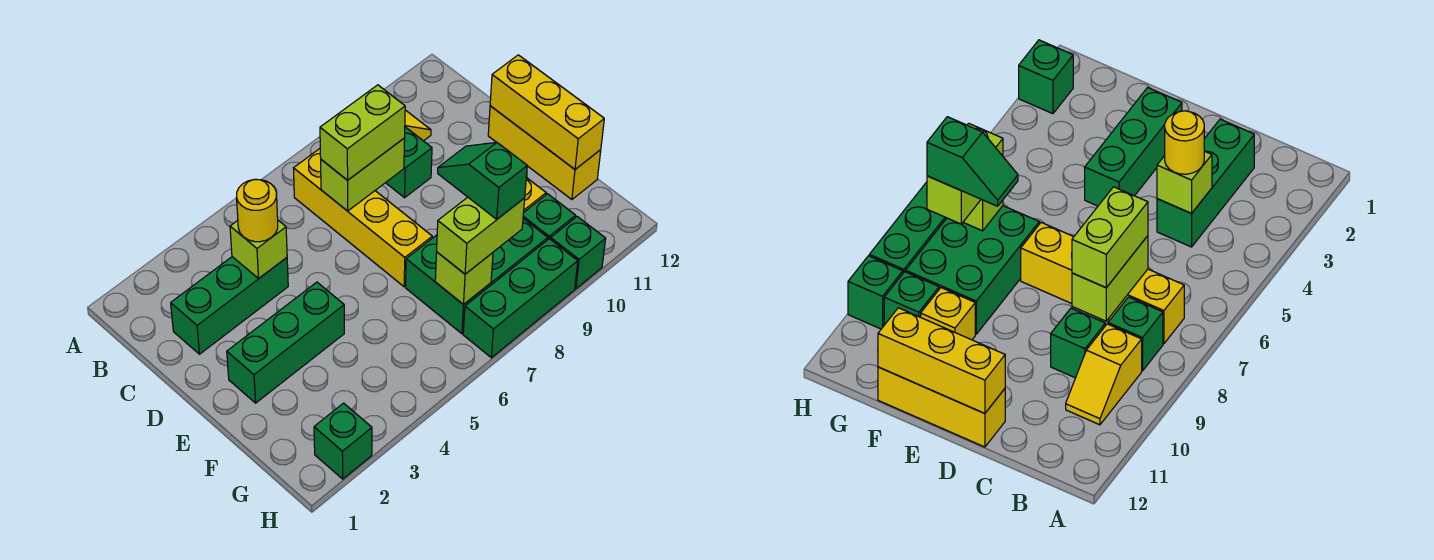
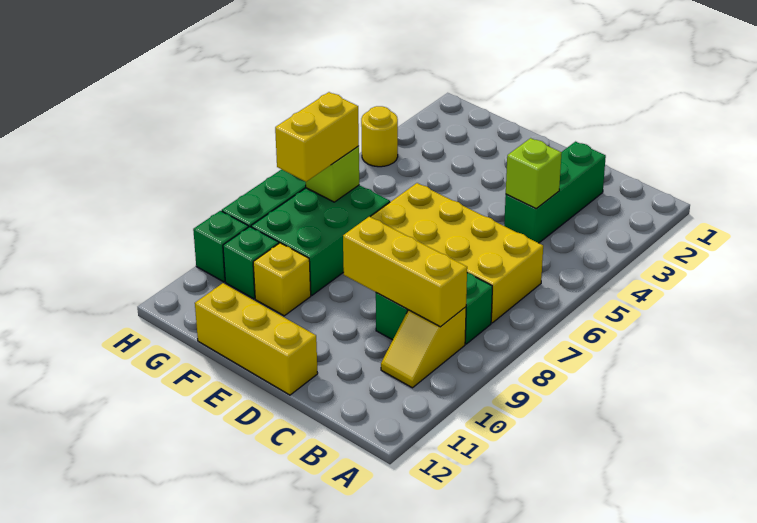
yellow brick B7:E7 level 1 -> yellow brick B6:E7 level 1
yellow round brick C4 level 3 -> yellow round brick H4 level 1
lime brick C7:C8 level 2 -> none
lime brick C7:C8 level 3 -> none
yellow brick D12:F12 level 2 -> yellow brick B9:D9 level 2
green brick E2:E4 level 1 -> none
green slope F8:G8 level 4 top G -> none
lime brick G7:G8 level 3 -> yellow brick G7:G8 level 3
green brick H2 level 1 -> none

